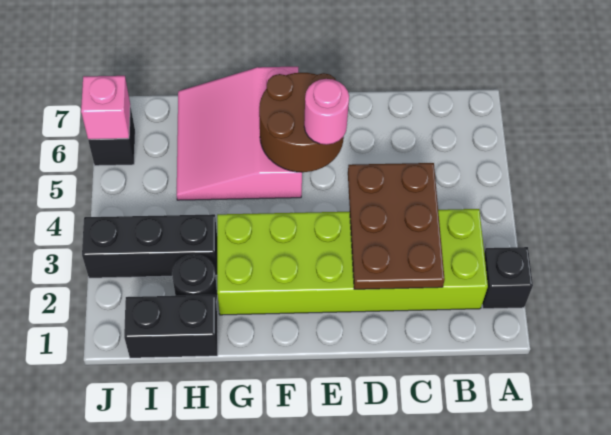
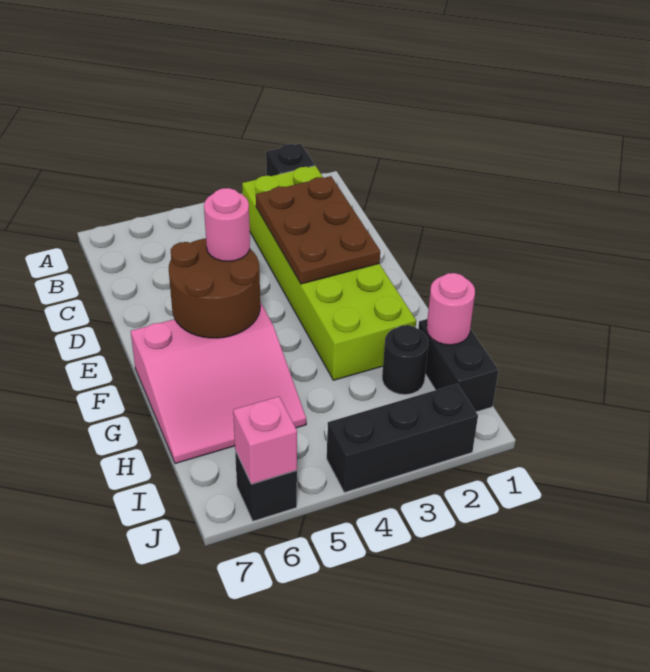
brown plate C2:D4 level 2 -> brown plate C2:E3 level 2
none -> pink round brick H1 level 2
black brick H3:J3 level 1 -> black brick J2:J4 level 1

